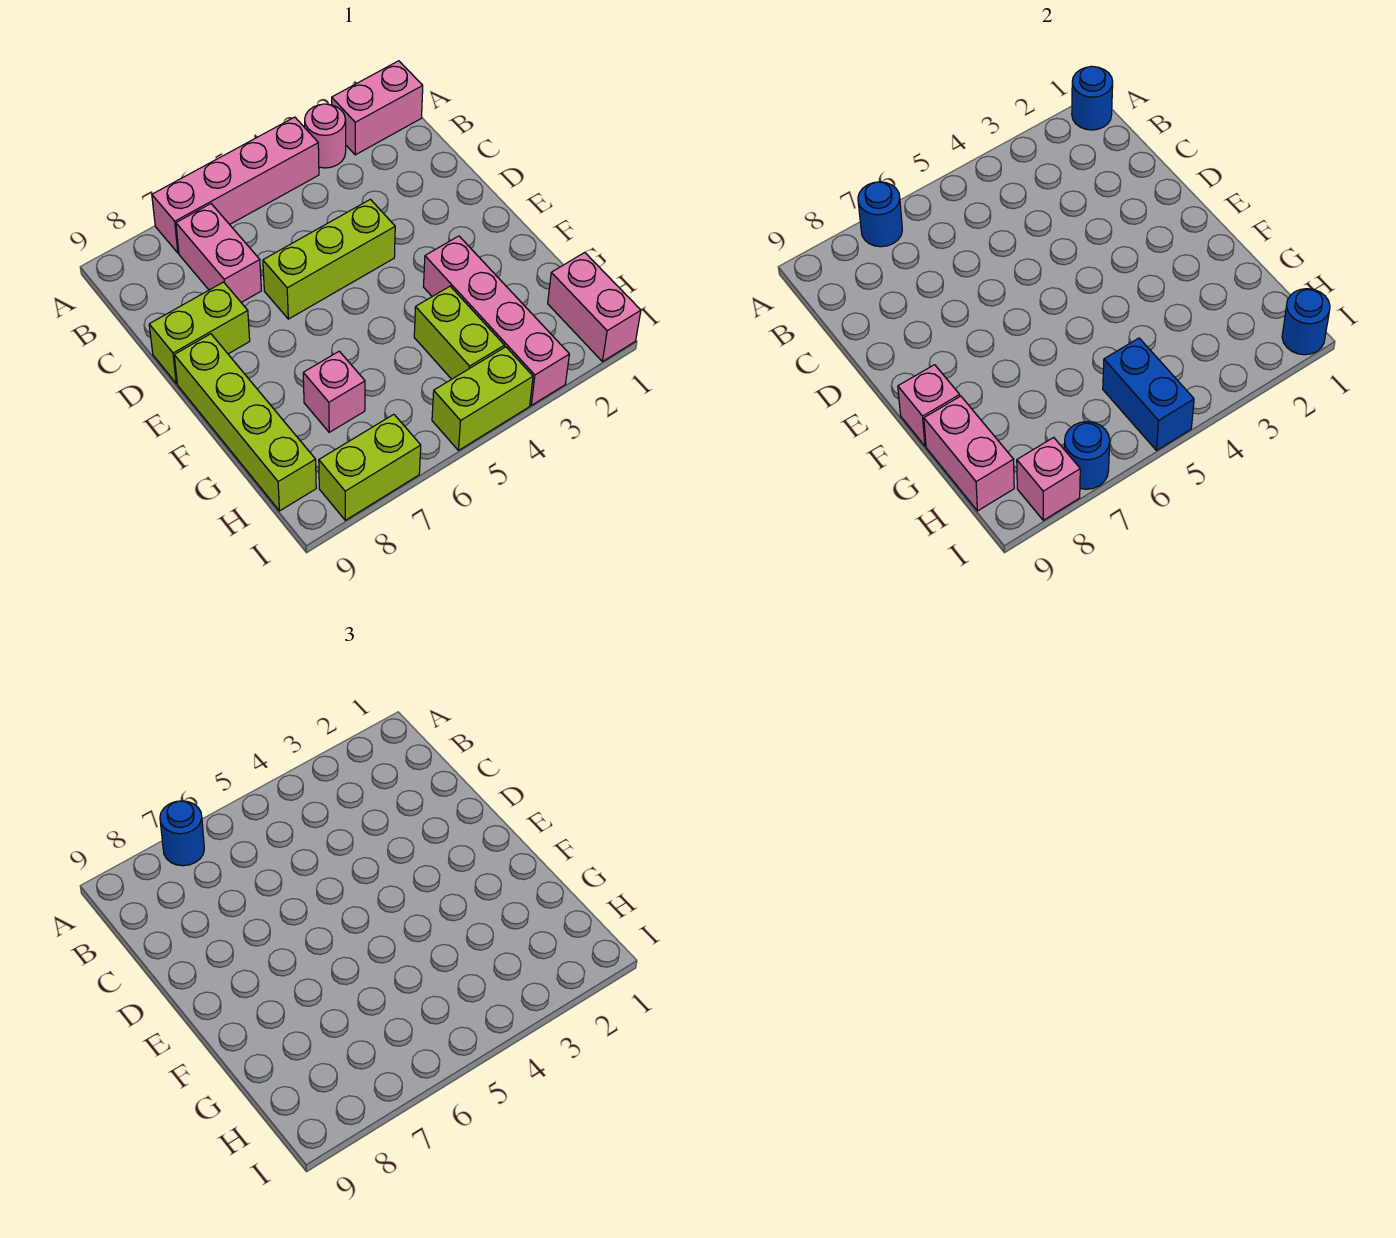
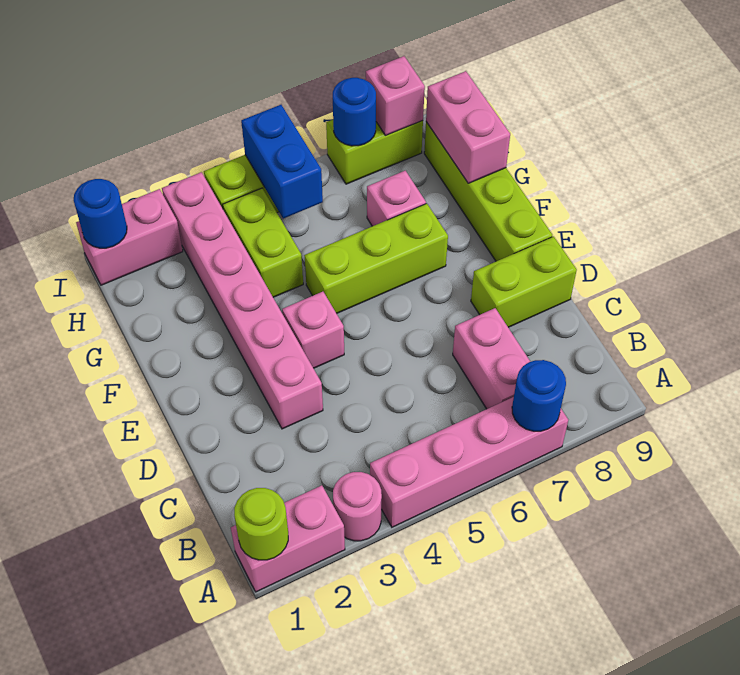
blue round brick A1 level 2 -> lime round brick A1 level 2
blue round brick A7 level 3 -> none
lime brick D4:D6 level 1 -> lime brick F5:F7 level 1
pink brick F3:I3 level 1 -> pink brick D3:I3 level 1
pink brick F9 level 2 -> pink brick E4 level 1
pink brick H1:I1 level 1 -> pink brick I1:I2 level 1

